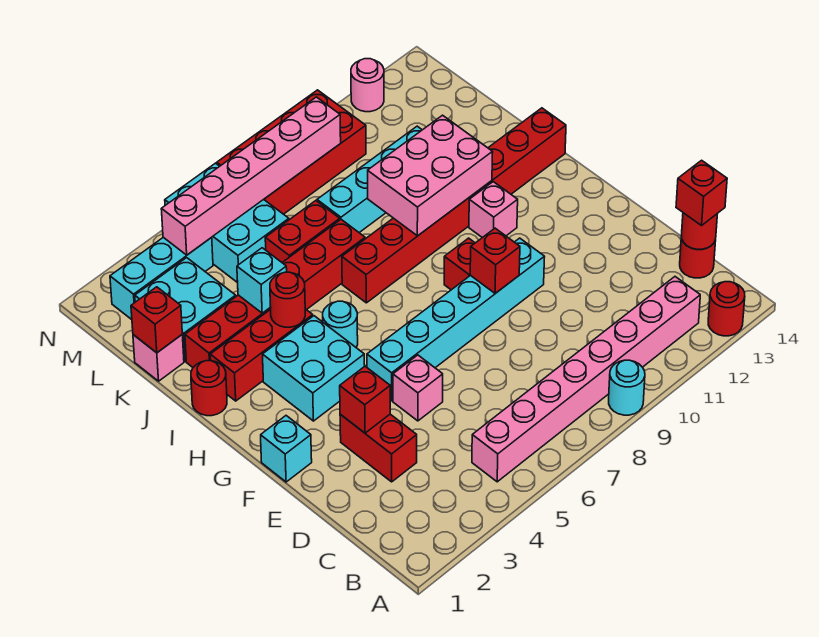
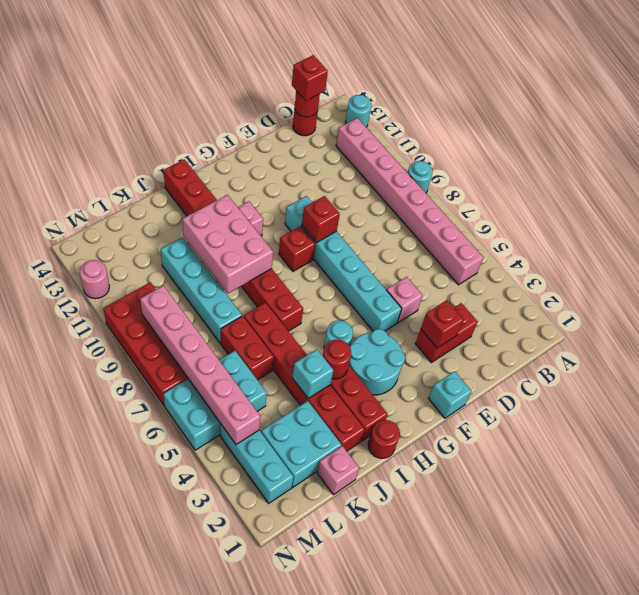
red round brick A13 level 1 -> cyan round brick A13 level 1
cyan brick G3:H4 level 1 -> cyan round brick G3:H4 level 1
red brick K1 level 2 -> none

